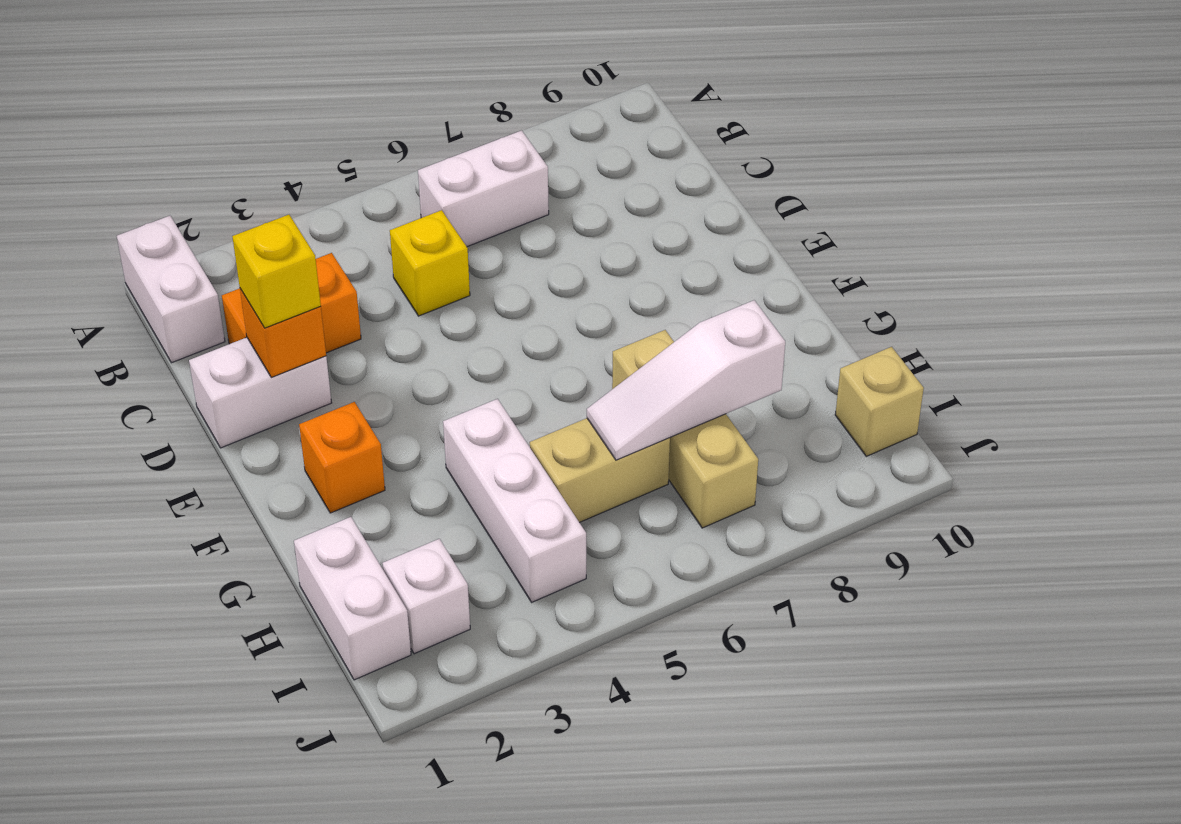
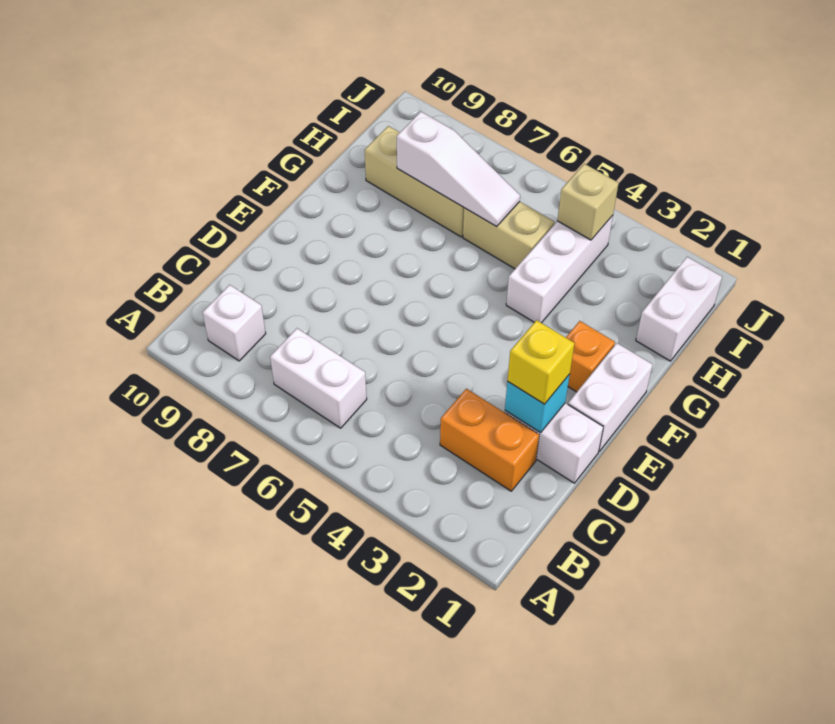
white brick A1:B1 level 1 -> white brick E1:F1 level 1
yellow brick C5 level 1 -> none
orange brick D2 level 2 -> cyan brick D2 level 2
tan brick G7:I7 level 1 -> tan brick H7:H9 level 1
white brick I2 level 1 -> white brick B9 level 1
tan brick I10 level 1 -> tan brick I4 level 2

